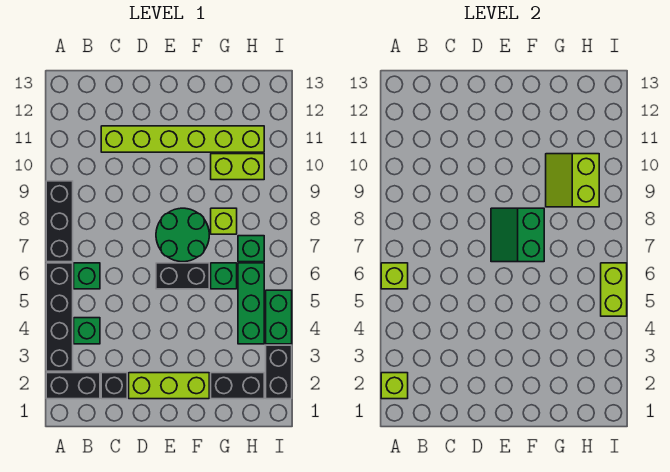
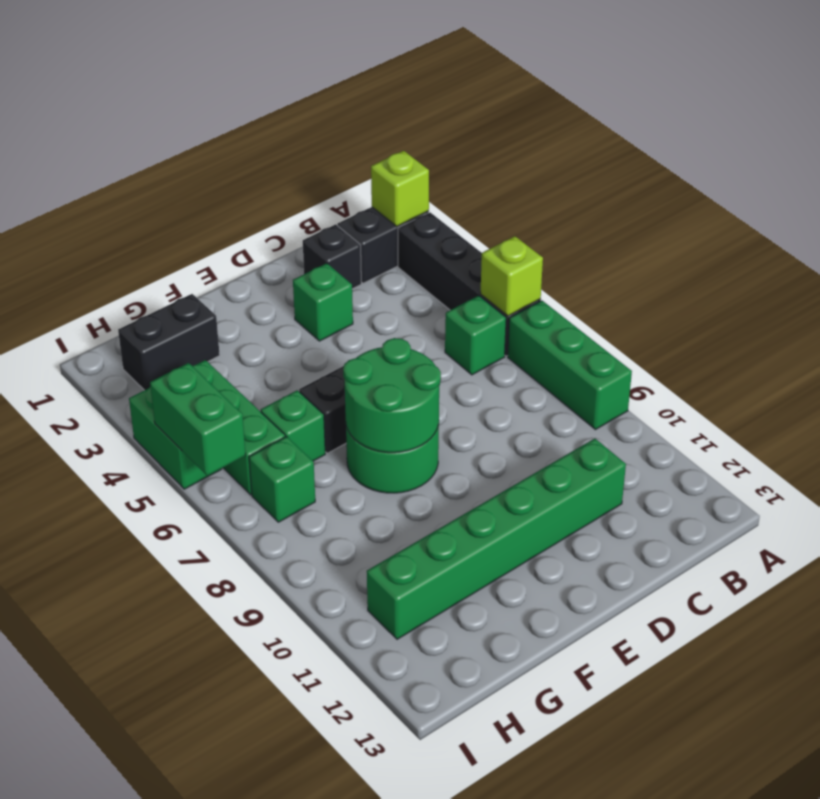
black brick A7:A9 level 1 -> green brick A7:A9 level 1
green brick B4 level 1 -> green brick D3 level 1
lime brick C11:H11 level 1 -> green brick C11:H11 level 1
lime brick D2:F2 level 1 -> none
green slope E7:F8 level 2 top F -> green round brick E7:F8 level 2
lime brick G8 level 1 -> none
lime slope G9:H10 level 2 top H -> none
lime brick G10:H10 level 1 -> none
black brick I2:I3 level 1 -> none
lime brick I5:I6 level 2 -> green brick I5:I6 level 2

